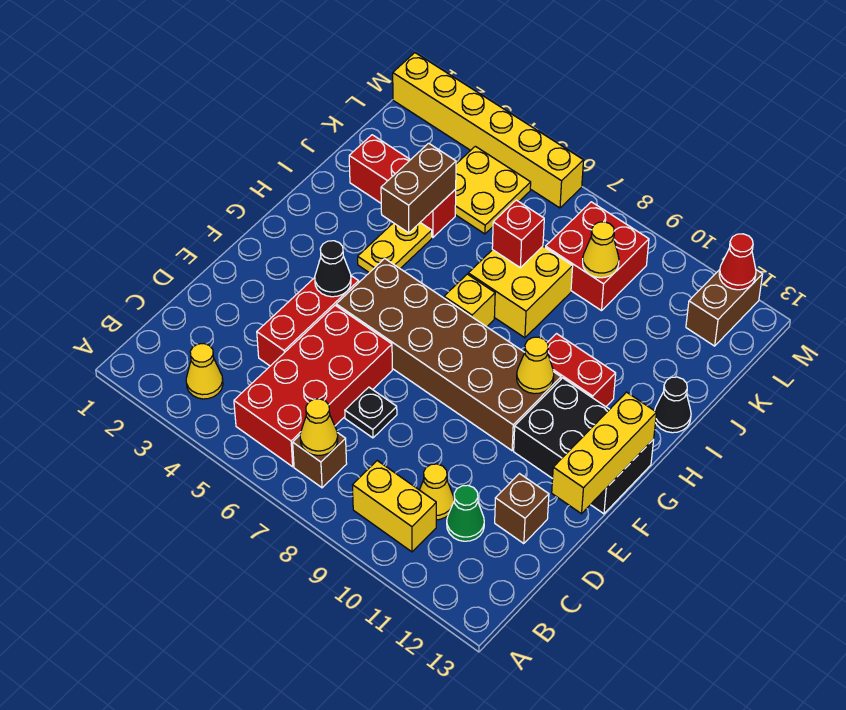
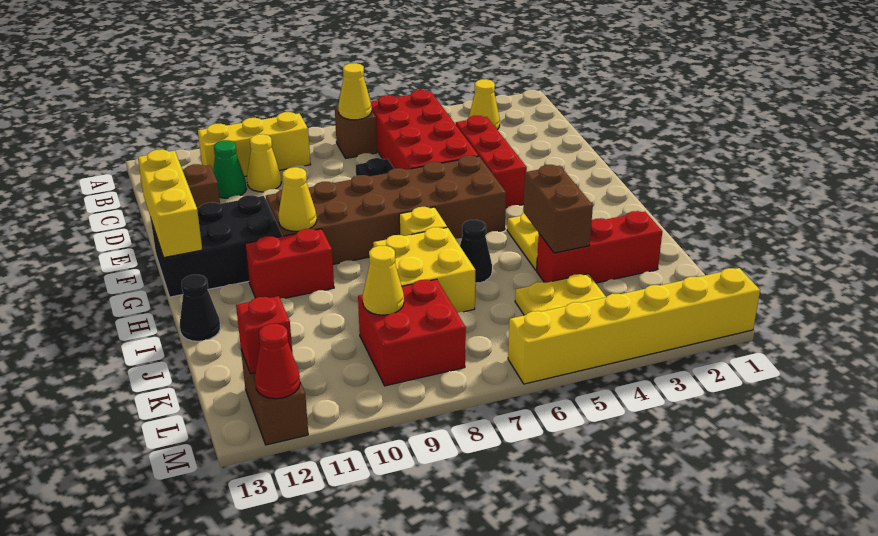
yellow brick B9:B10 level 1 -> yellow brick B9:B11 level 1
black cone F4 level 2 -> black cone I6 level 1
red brick J7 level 2 -> red brick L12 level 2

